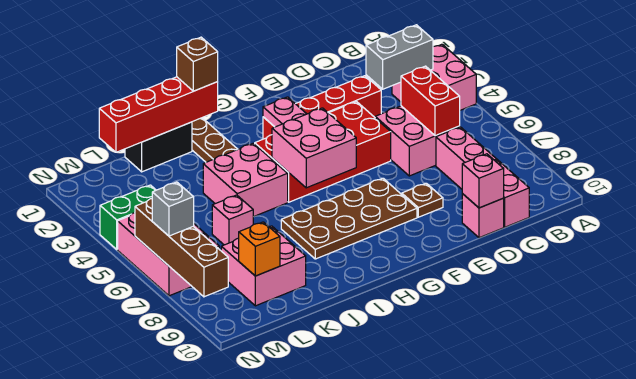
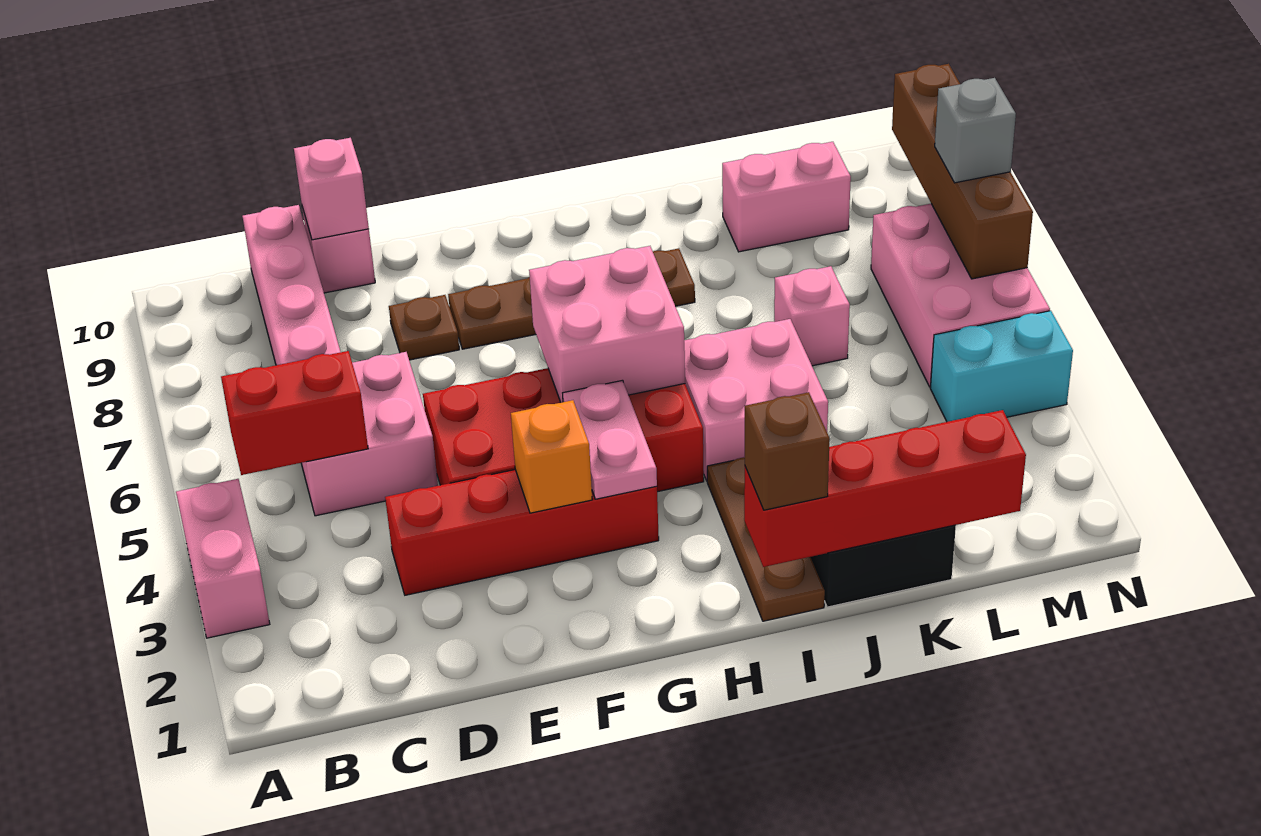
pink brick A3:B4 level 1 -> pink brick A3:A4 level 1
grey brick B3:C3 level 2 -> none
red brick C5:C6 level 2 -> red brick B5:C5 level 2
brown plate F7:I8 level 1 -> brown plate F8:I8 level 1
pink brick K8:L9 level 1 -> pink brick K9:L9 level 1
orange brick L9 level 2 -> orange brick F3 level 2
green brick M4:N4 level 1 -> cyan brick M4:N4 level 1

